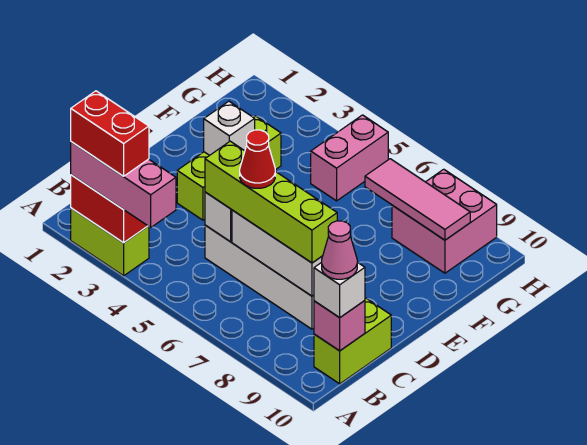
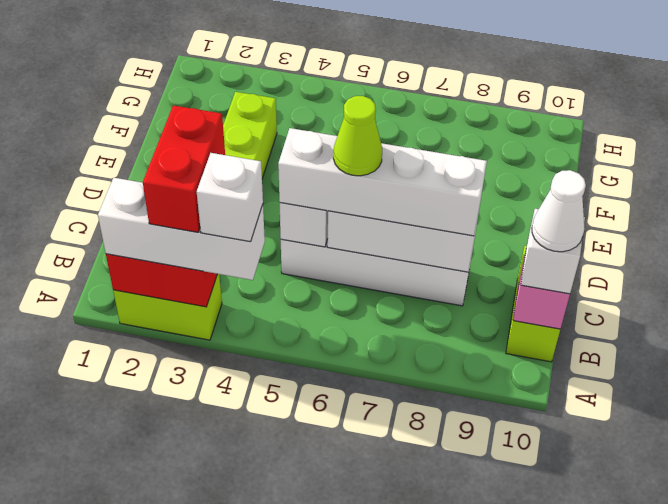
pink brick A2:A4 level 3 -> white brick A2:A4 level 3
red brick A2:A3 level 4 -> red brick A3:B3 level 4
pink cone B10 level 4 -> white cone B10 level 4
lime brick C5:C8 level 3 -> white brick C5:C8 level 3
red cone C6 level 4 -> lime cone C6 level 4
white brick E3 level 2 -> white brick A4 level 4
pink brick G5:H5 level 1 -> none
pink tile G7:G9 level 2 -> none
pink brick G8:H9 level 1 -> none

